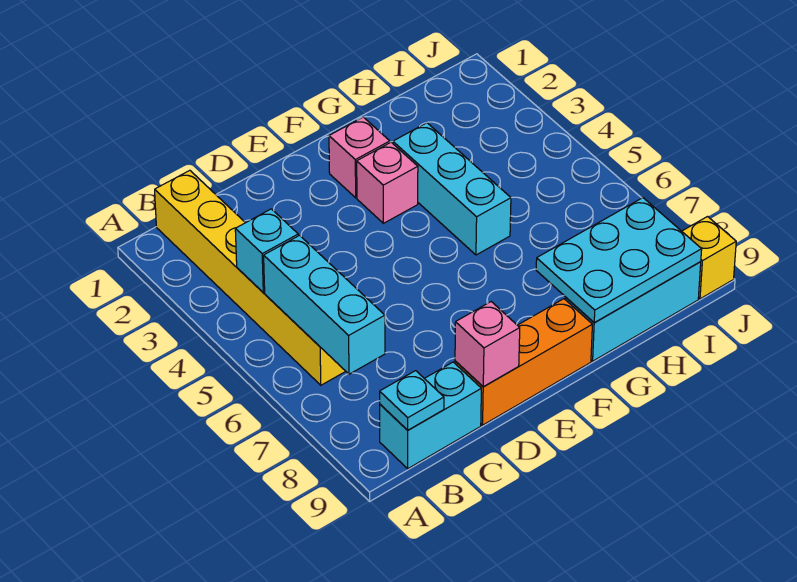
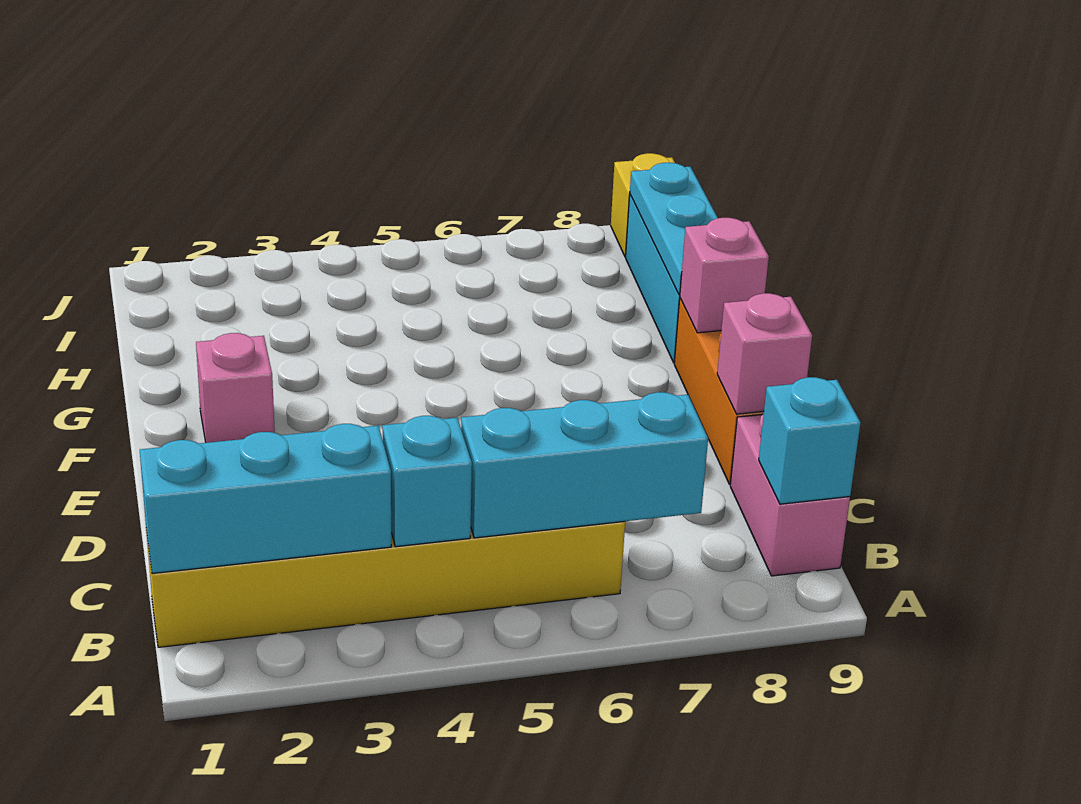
cyan brick B9:C9 level 1 -> pink brick B9:C9 level 1
cyan plate B9 level 2 -> cyan brick B9 level 2
pink brick F3 level 1 -> pink brick F9 level 2
cyan brick G3:G5 level 1 -> cyan brick B1:B3 level 2
cyan plate G8:I9 level 2 -> cyan plate G9:I9 level 2

